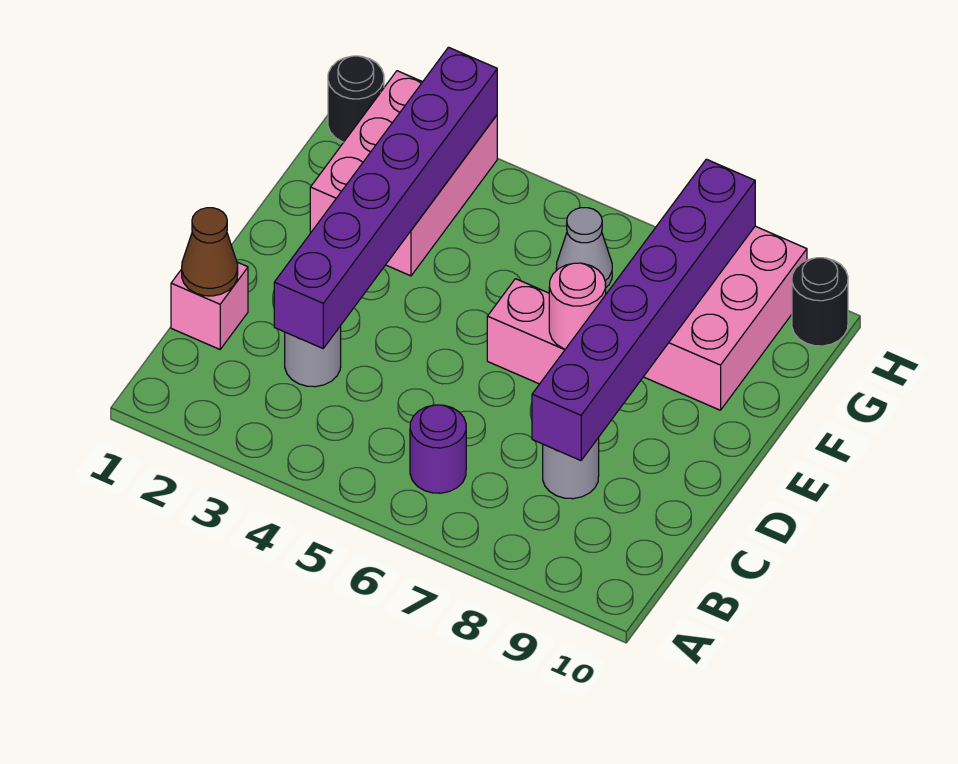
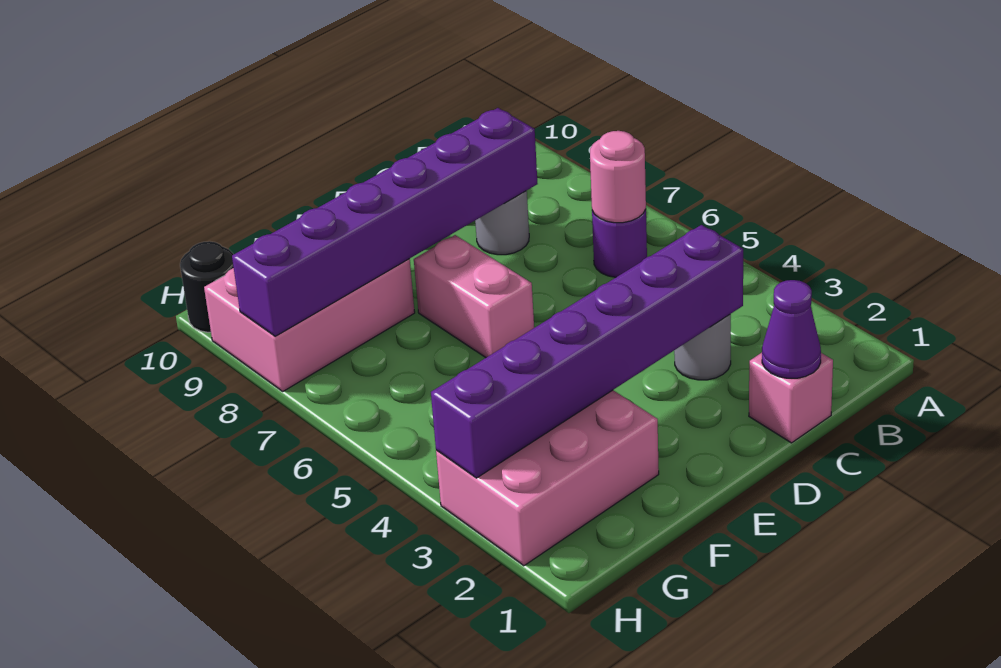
brown cone C1 level 2 -> purple cone C1 level 2
pink round brick E7 level 2 -> pink round brick B6 level 2
grey cone G6 level 1 -> none
black round brick H1 level 1 -> none

